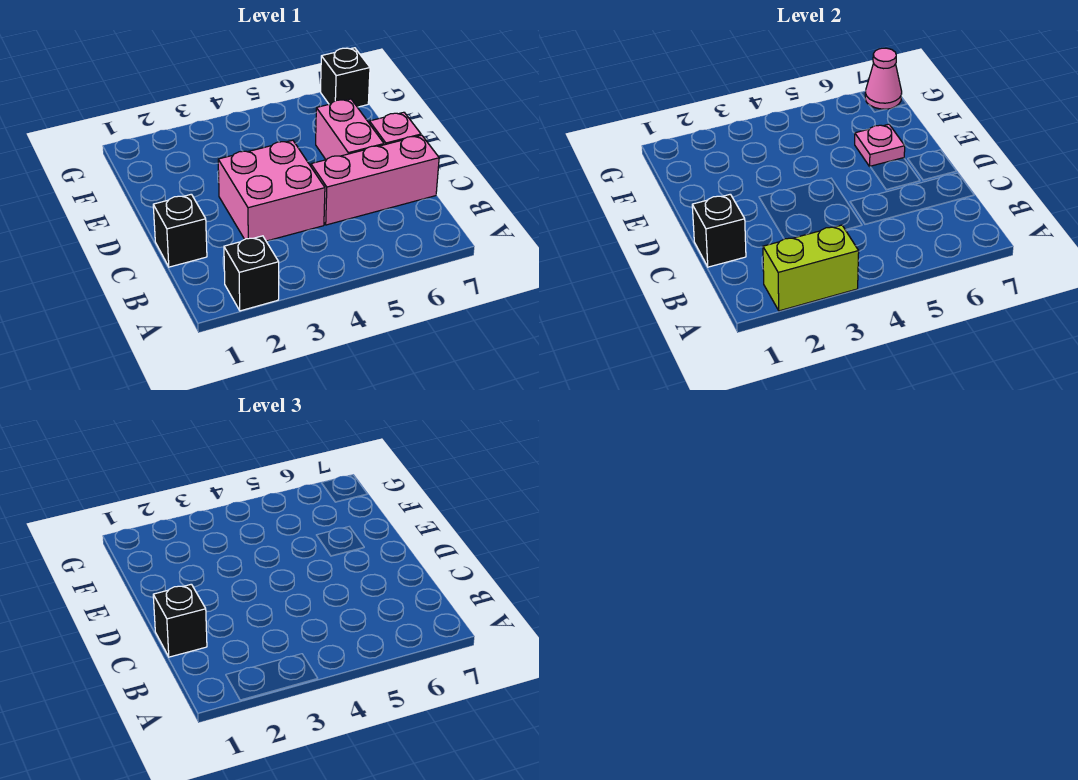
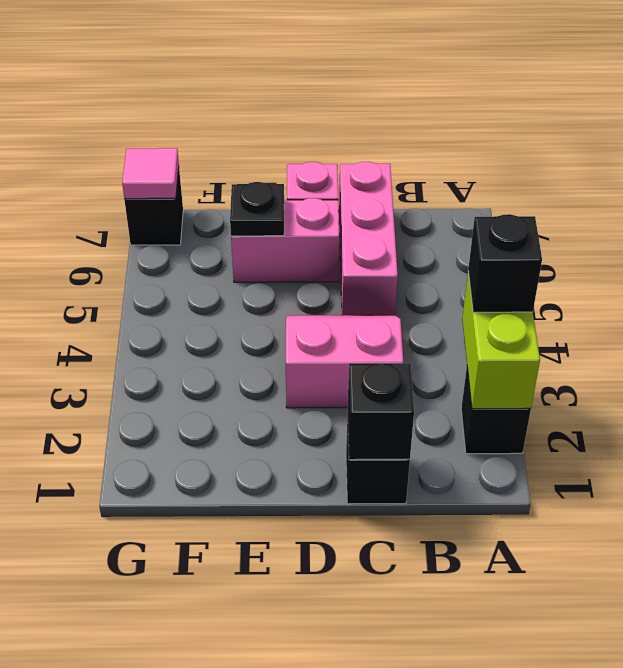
black brick C1 level 3 -> black brick A3 level 3
pink brick C3:D4 level 1 -> pink slope C3:D4 level 1 top 3
pink plate E6 level 2 -> black plate E6 level 2
pink cone G7 level 2 -> pink tile G7 level 2

